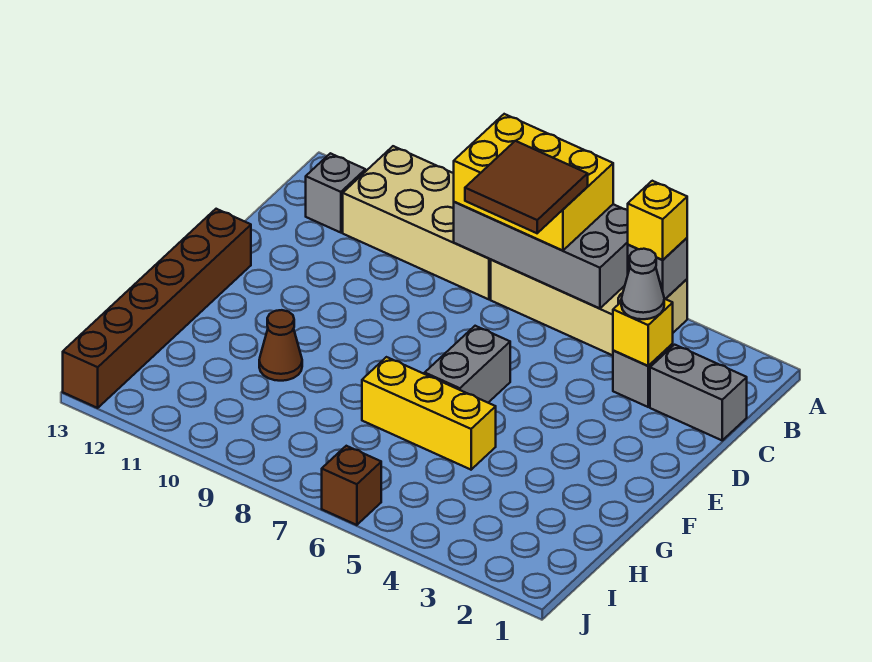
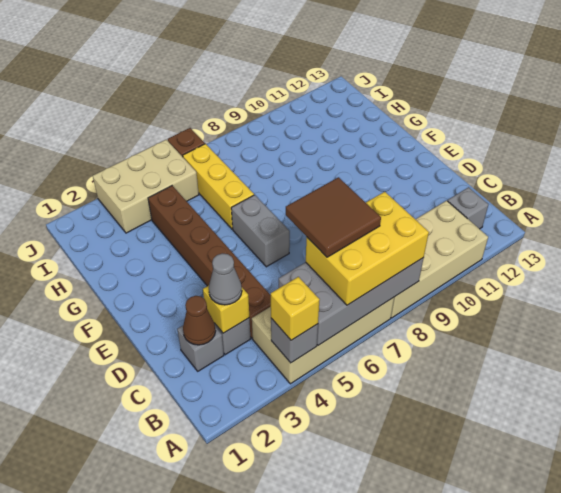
grey brick C1:C2 level 1 -> grey brick C2 level 1
brown brick E13:J13 level 1 -> brown brick C4:H4 level 1
yellow brick G5:G7 level 1 -> yellow brick G6:I6 level 1
brown cone G10 level 1 -> brown cone C2 level 2
none -> tan brick I3:J5 level 1

